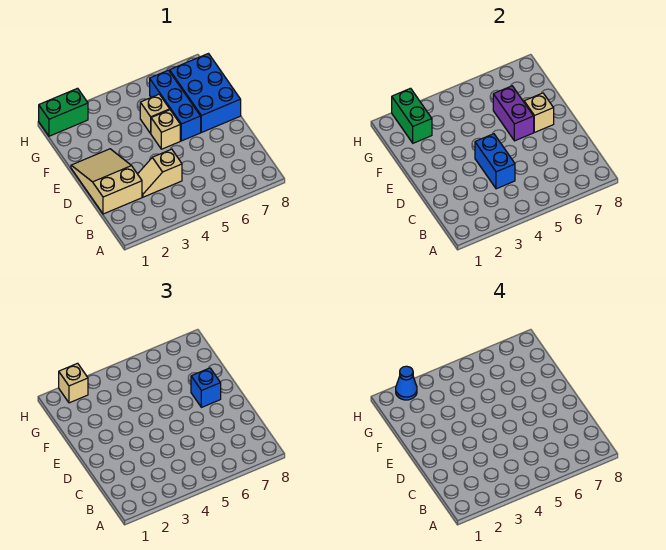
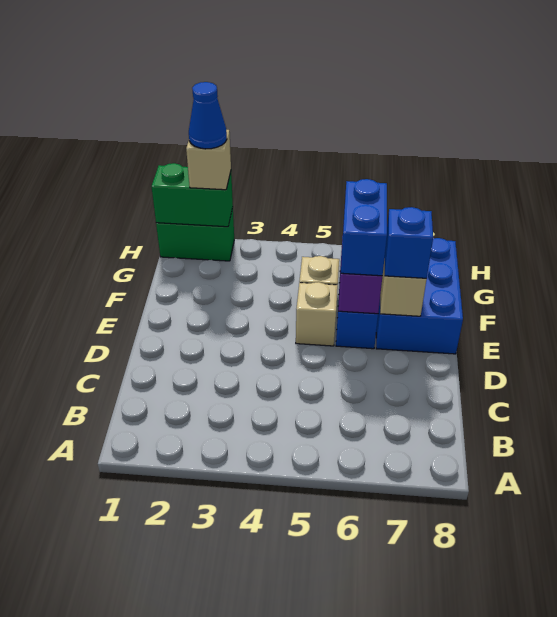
tan slope C1:E2 level 1 top C -> none
tan slope C3:C4 level 1 top 4 -> none
blue brick C4:D4 level 2 -> blue brick E6:F6 level 3
green brick G2:H2 level 2 -> green brick H1:H2 level 2

